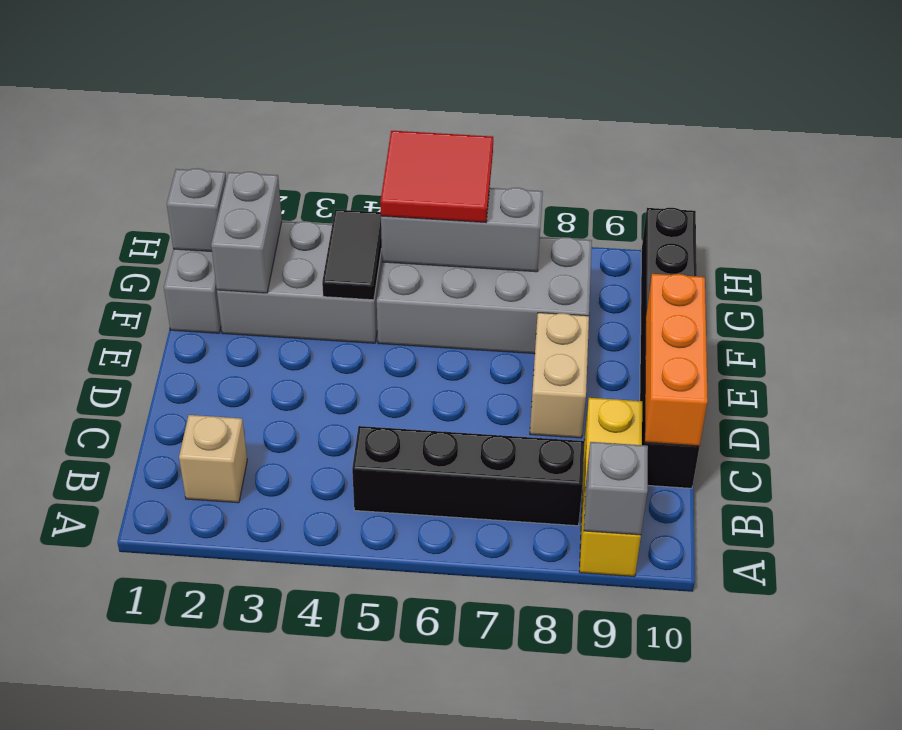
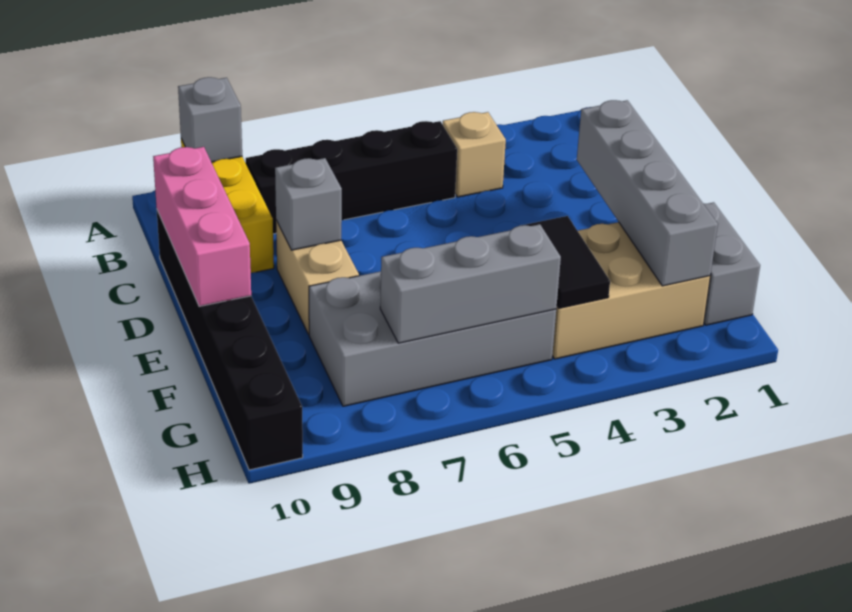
tan brick B2 level 1 -> tan brick B4 level 1
orange brick C10:E10 level 2 -> pink brick C10:E10 level 2
grey brick F2:G4 level 1 -> tan brick F2:G4 level 1
grey brick F2:G2 level 2 -> grey brick D2:G2 level 2
grey brick G1 level 2 -> grey brick D8 level 2
red tile G5:H6 level 3 -> none

